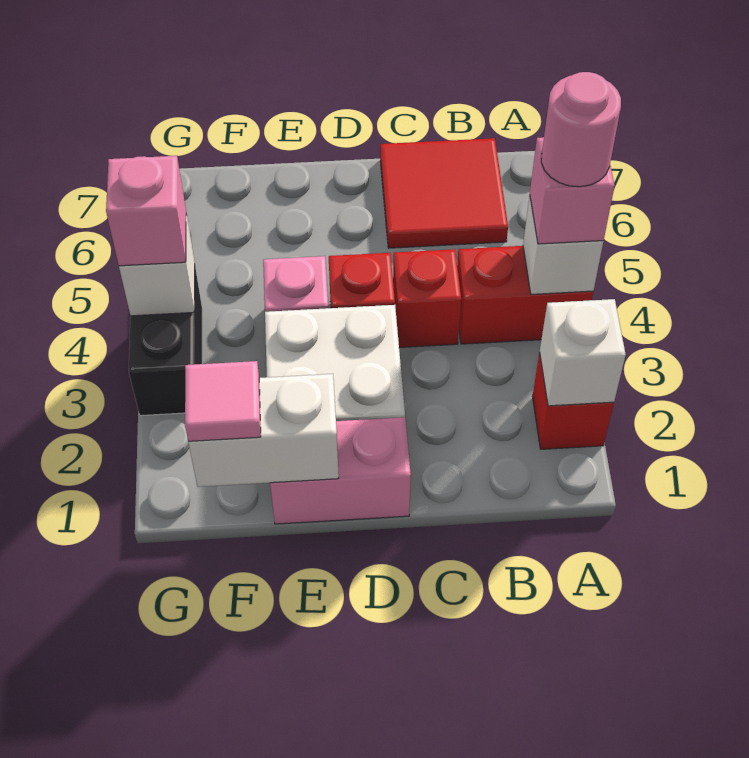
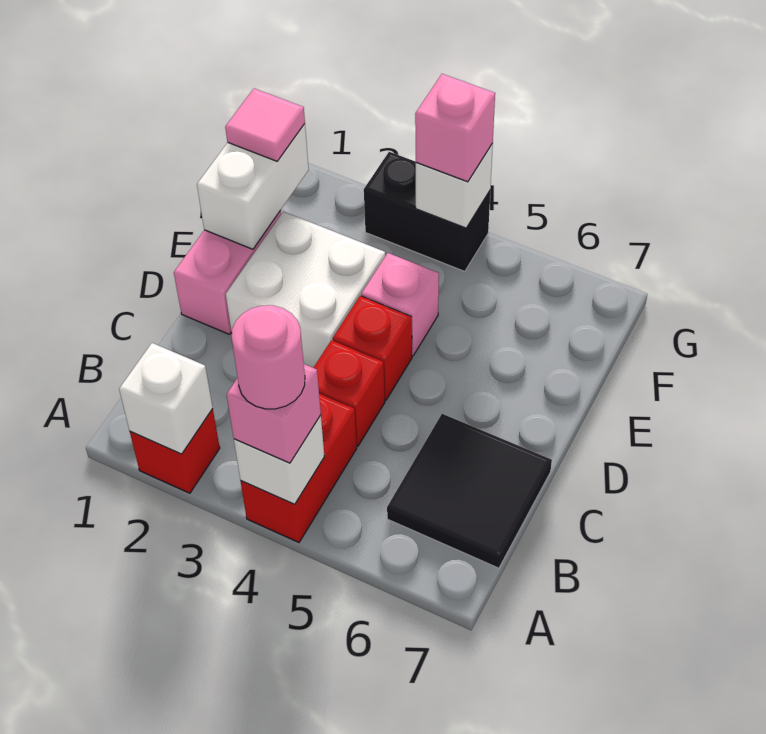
red tile B6:C7 level 1 -> black tile B6:C7 level 1

